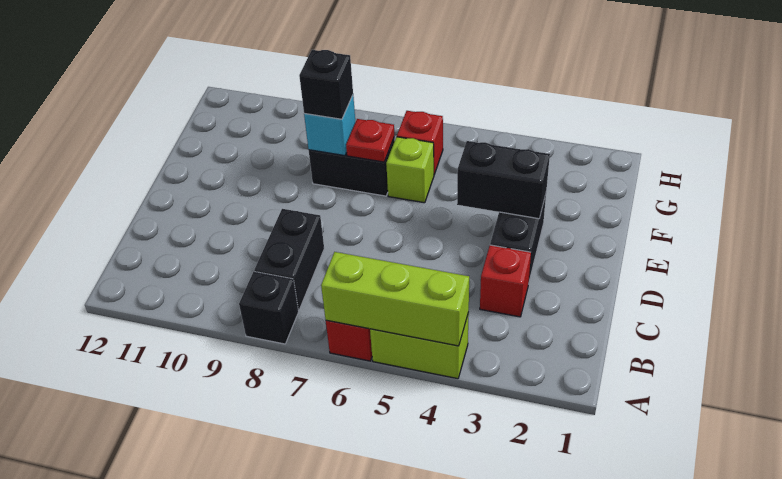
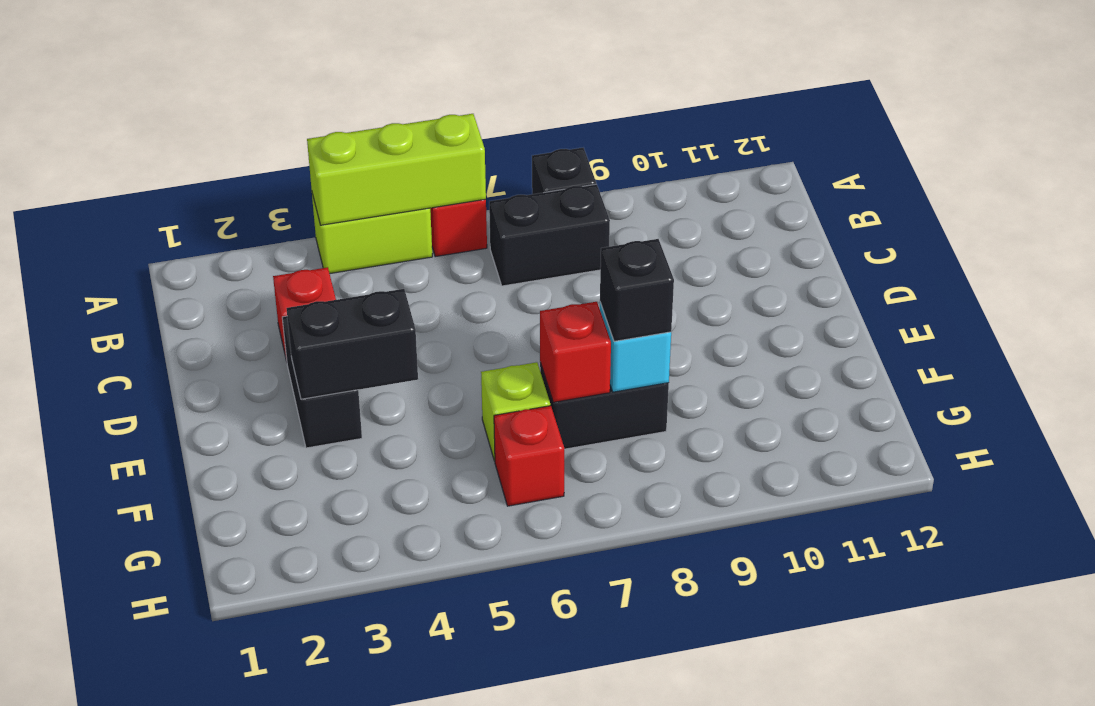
black brick B8:C8 level 1 -> black brick B7:B8 level 1
red plate F7 level 2 -> red brick F7 level 2

